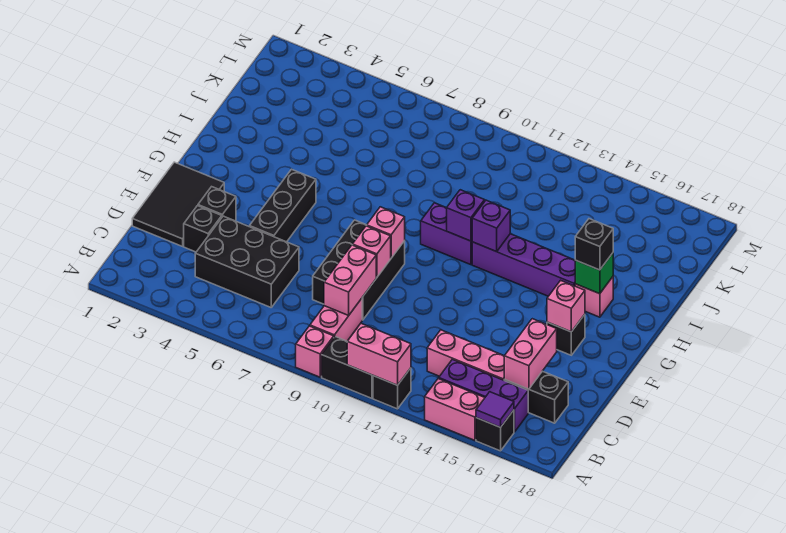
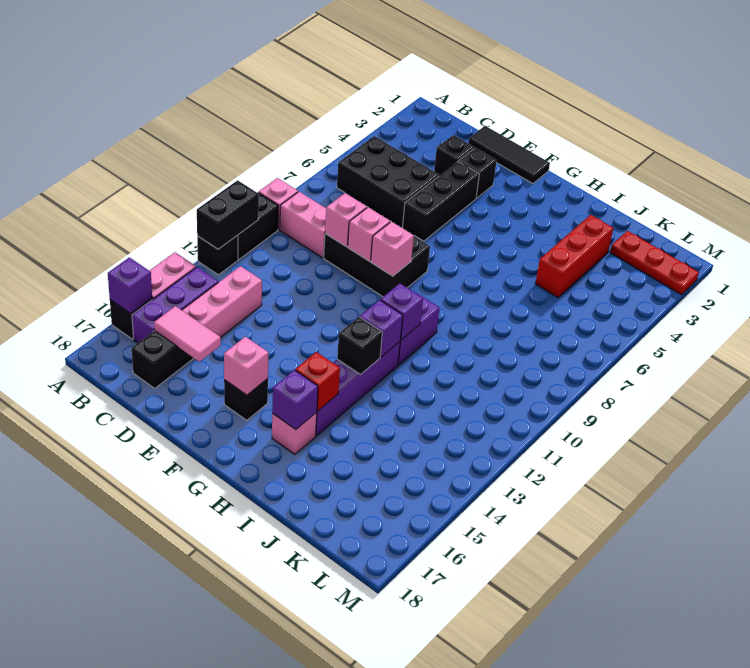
pink brick A11:A12 level 2 -> black brick A11:A12 level 2
purple tile A16 level 2 -> purple brick A16 level 2
black brick C4:D6 level 1 -> black brick B5:D6 level 1
pink brick C9:D9 level 2 -> pink brick D9 level 2
pink brick C16:D16 level 2 -> pink tile C16:D16 level 2
black tile D1:F2 level 1 -> black tile D1:F1 level 1
black brick E5:G5 level 1 -> black brick E4:E6 level 1
none -> red brick H15 level 2
green brick H16 level 2 -> purple brick H16 level 2
black brick H16 level 3 -> black brick H13 level 2
none -> red brick J3:J5 level 1
none -> red plate K2:M2 level 1

